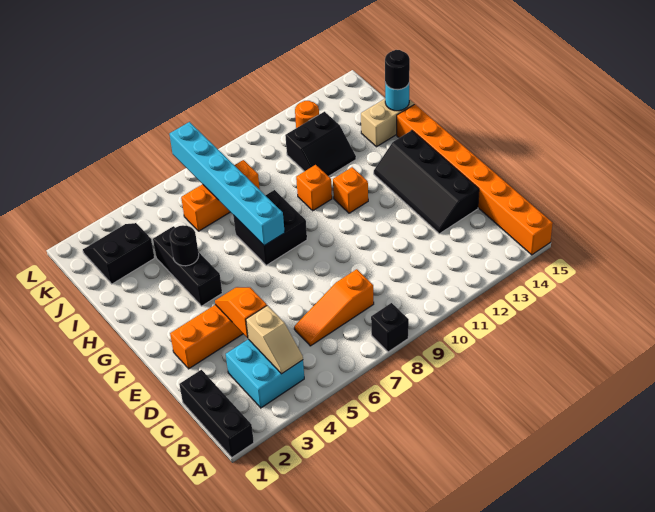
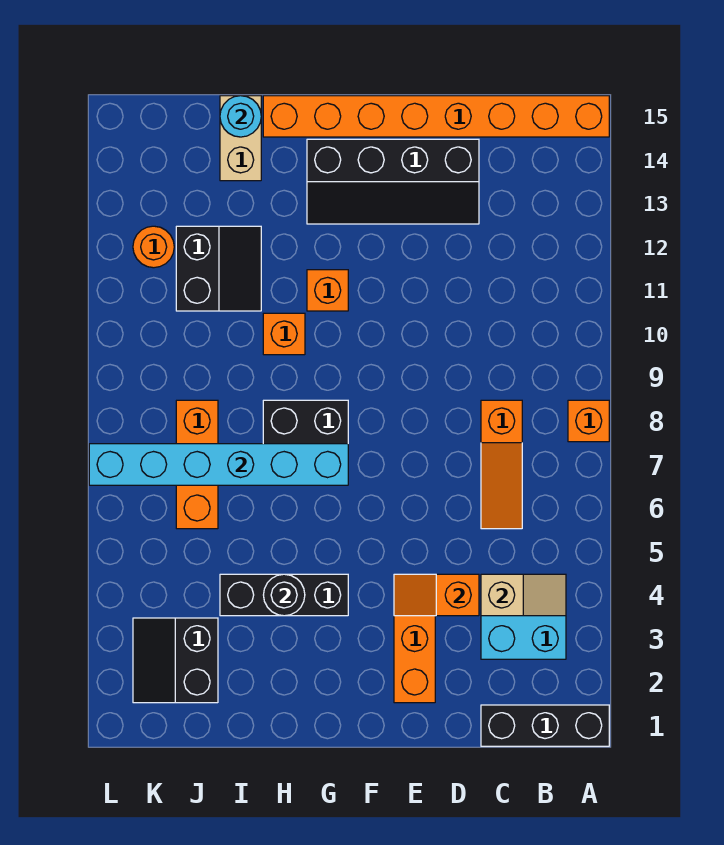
black brick A8 level 1 -> orange brick A8 level 1
black round brick I15 level 3 -> none

